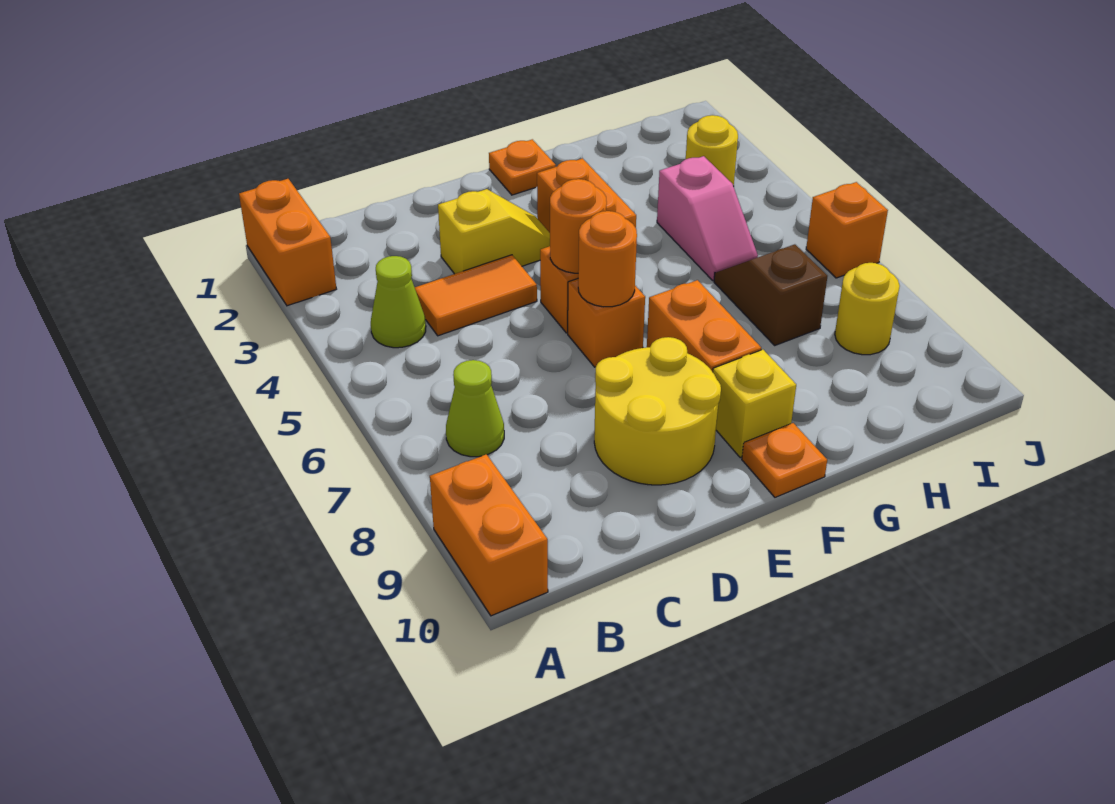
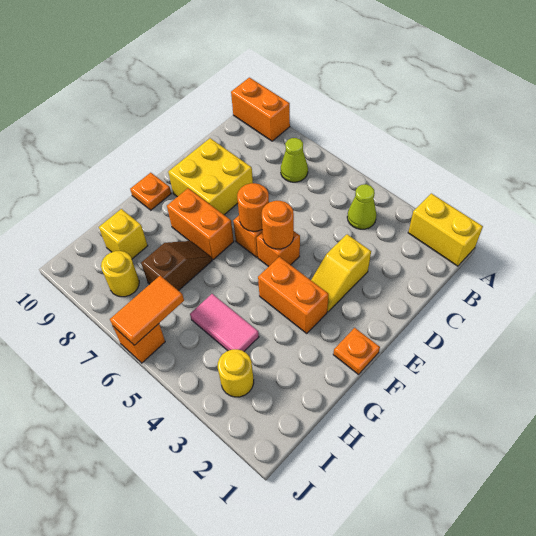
orange brick A1:A2 level 1 -> yellow brick A1:A2 level 1
orange tile C4:D4 level 1 -> orange tile I6:J6 level 2
yellow round brick D8:E9 level 1 -> yellow brick D8:E9 level 1
yellow brick F9 level 1 -> yellow brick H9 level 1
pink slope H4:H5 level 1 top 4 -> pink tile H4:H5 level 1
brown slope H6:H7 level 1 top 7 -> brown slope G7:H7 level 1 top H

